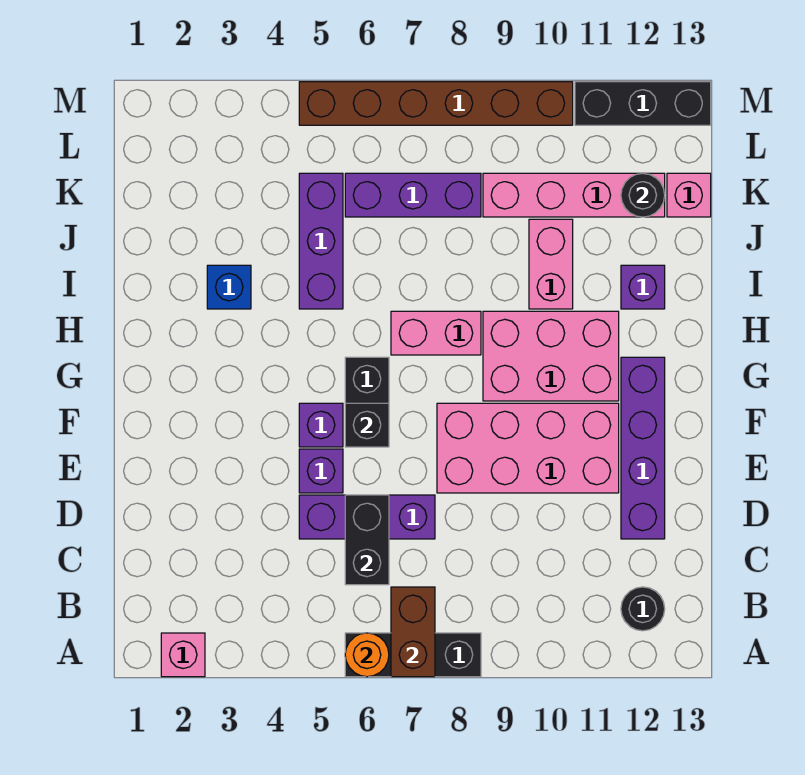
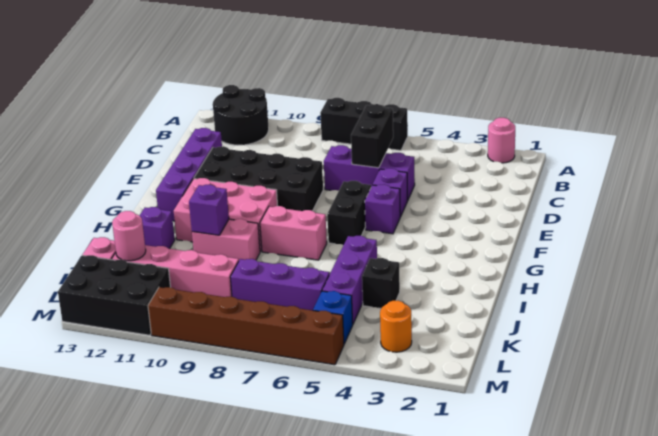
pink brick A2 level 1 -> pink round brick A2 level 1
orange round brick A6 level 2 -> orange round brick L3 level 1
brown brick A7:B7 level 2 -> none
black round brick B12 level 1 -> black round brick A11:B12 level 1
pink brick E8:F11 level 1 -> black brick E8:F11 level 1
black brick F6 level 2 -> black brick J4 level 1
blue brick I3 level 1 -> blue brick L5 level 1
pink brick I10:J10 level 1 -> pink brick I9:I10 level 1
none -> purple brick I10 level 2
black round brick K12 level 2 -> pink round brick K12 level 2
black brick M11:M13 level 1 -> black brick L11:M13 level 1

